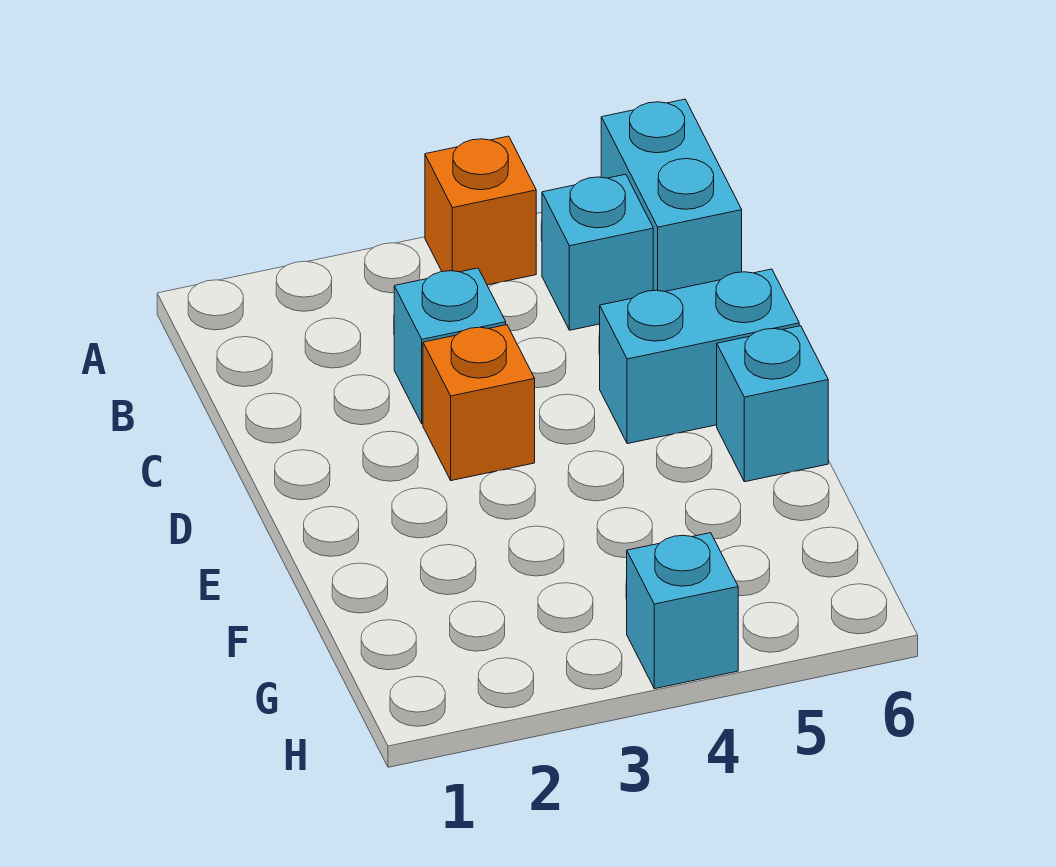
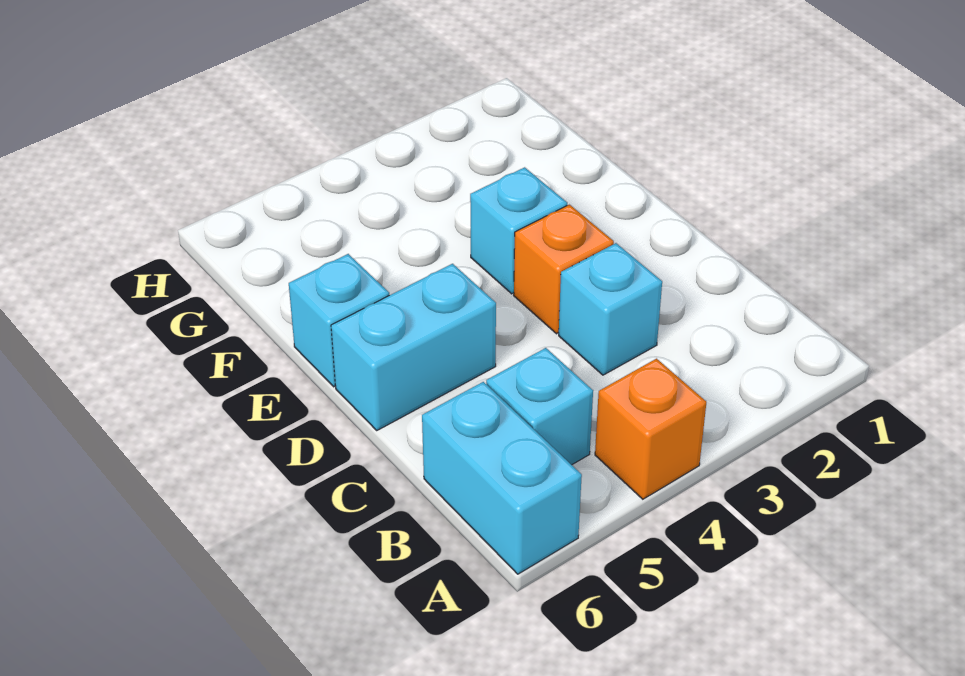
cyan brick H4 level 1 -> cyan brick E3 level 1

